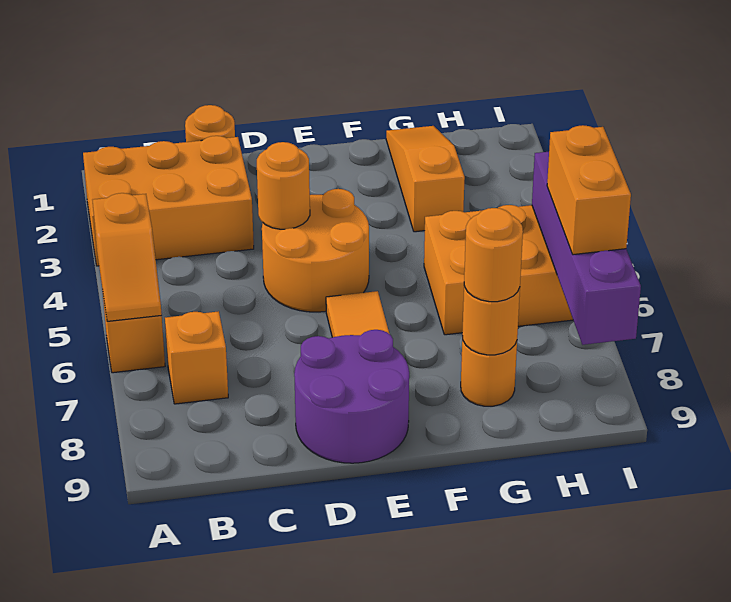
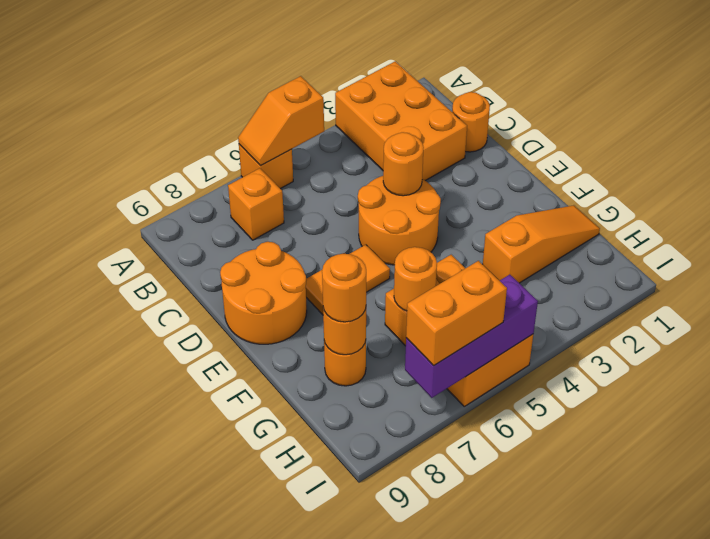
purple round brick D8:E9 level 1 -> orange round brick D8:E9 level 1
none -> orange round brick G6 level 2
purple brick I5:I8 level 2 -> purple brick I5:I7 level 2

